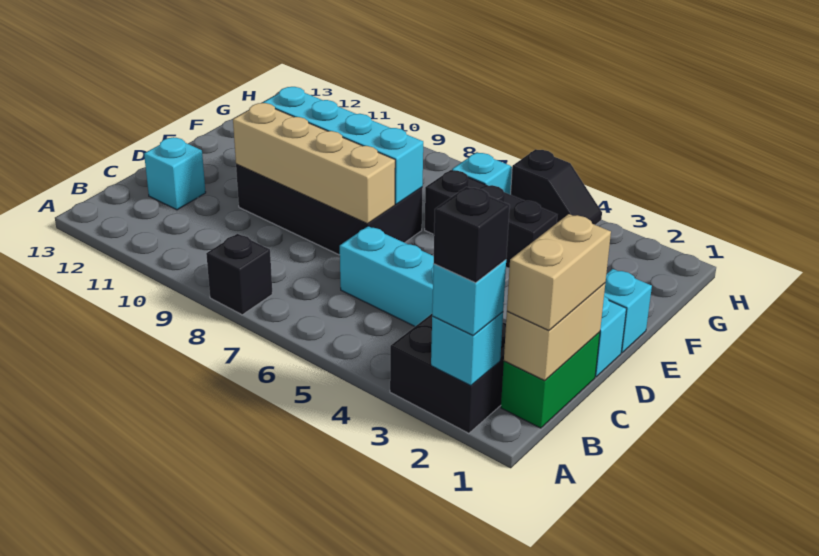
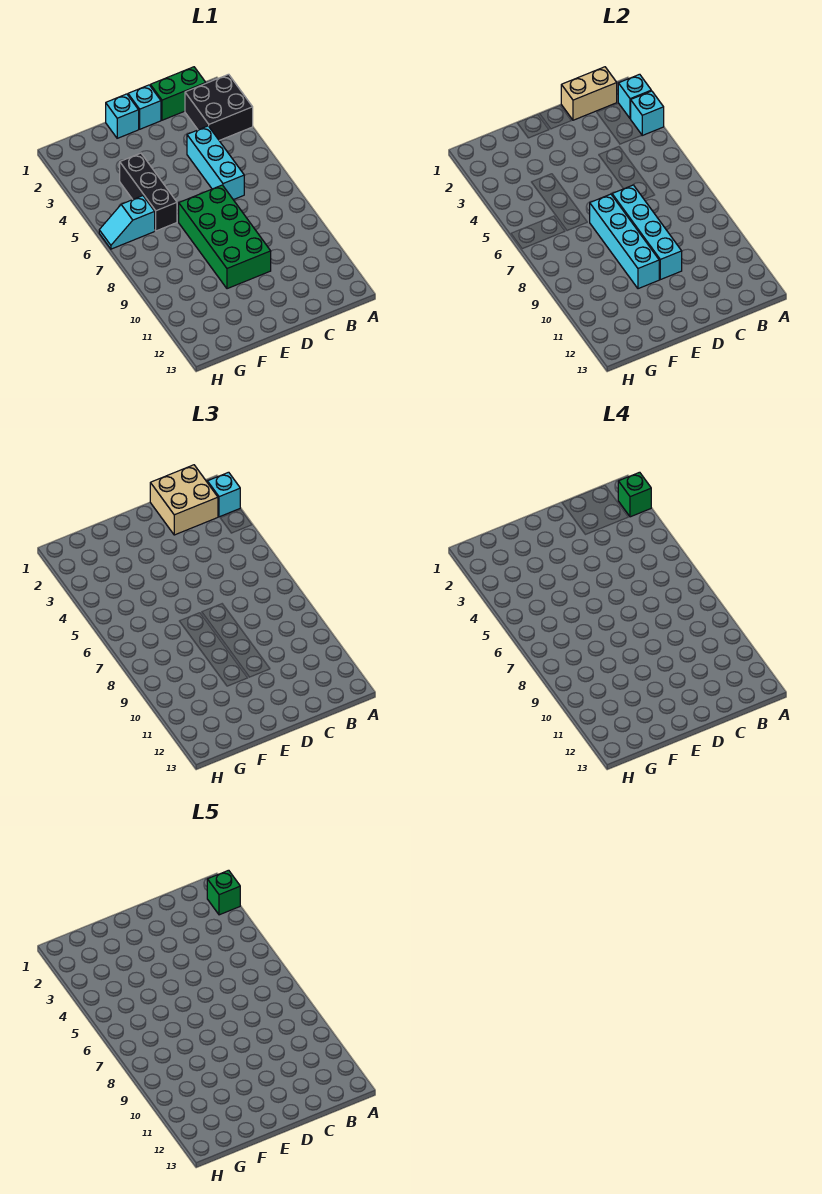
black brick A2 level 4 -> green brick A2 level 4
none -> green brick A2 level 5
black brick A8 level 1 -> none
tan brick B1:C1 level 3 -> tan brick B1:C2 level 3
cyan brick C12 level 1 -> cyan brick A3 level 2
black brick D7:E10 level 1 -> green brick D7:E10 level 1
tan brick D7:D10 level 2 -> cyan brick D7:D10 level 2
black slope H4:H5 level 1 top 5 -> none

